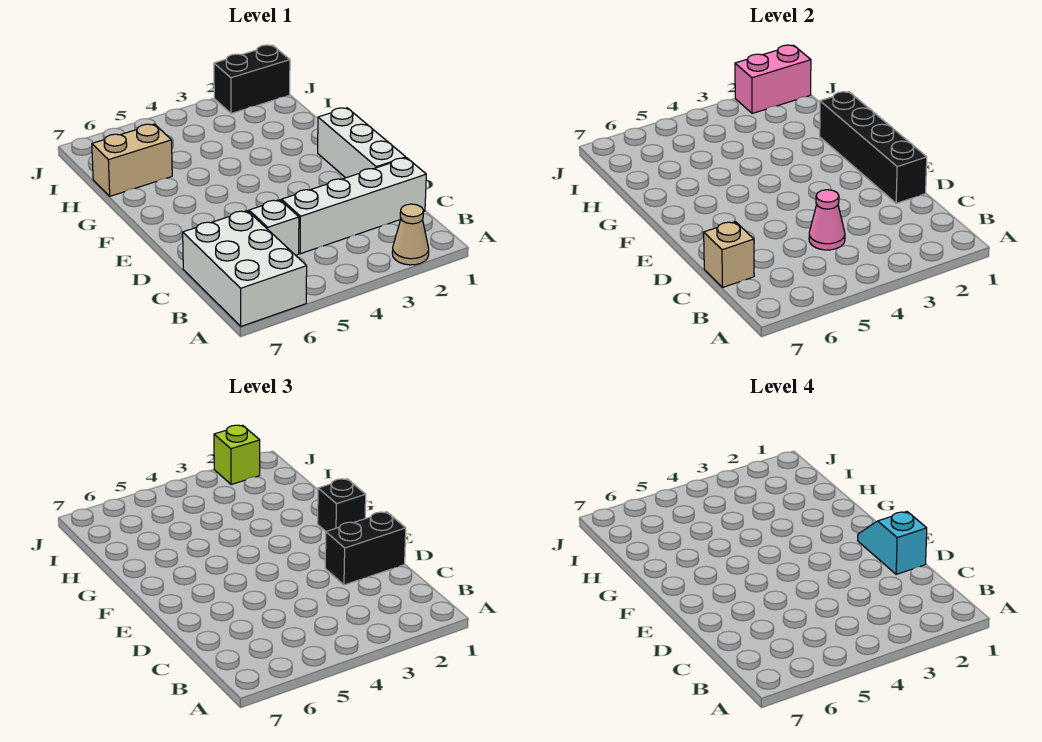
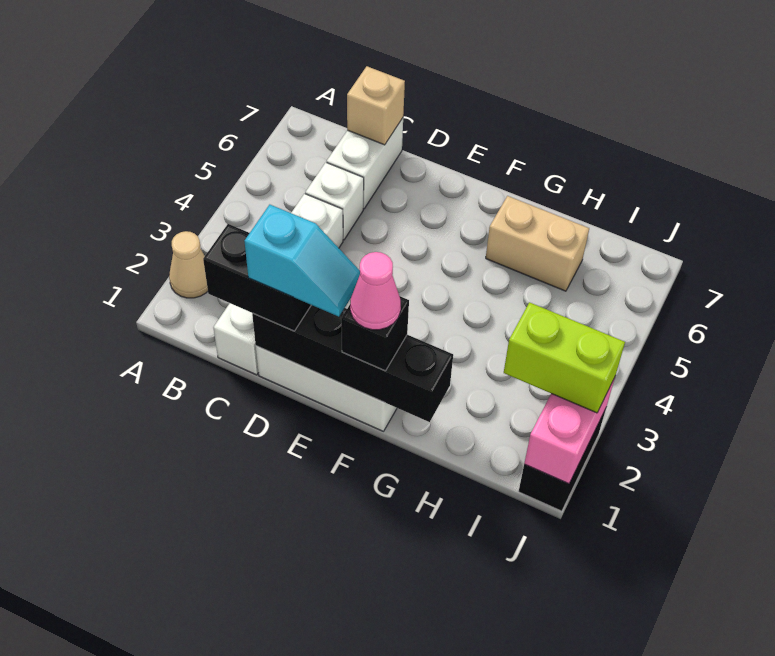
white brick A6:C7 level 1 -> white brick C6:C7 level 1
pink cone C4 level 2 -> pink cone F1 level 4
black brick D1:D2 level 3 -> black brick C1:D1 level 3
tan brick H6:H7 level 1 -> tan brick G6:H6 level 1
lime brick J2 level 3 -> lime brick I2:J2 level 3

